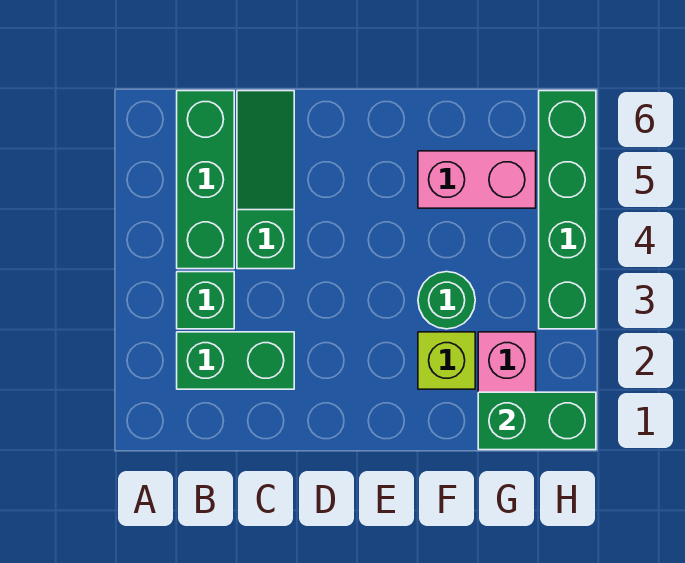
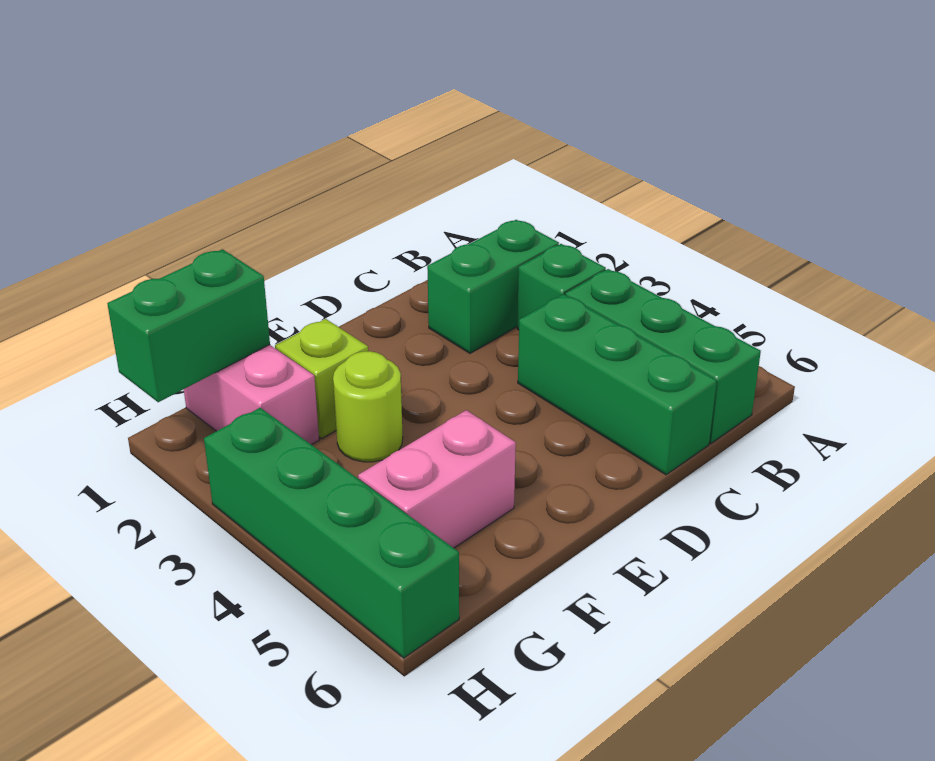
green slope C4:C6 level 1 top 4 -> green brick C4:C6 level 1
green round brick F3 level 1 -> lime round brick F3 level 1

